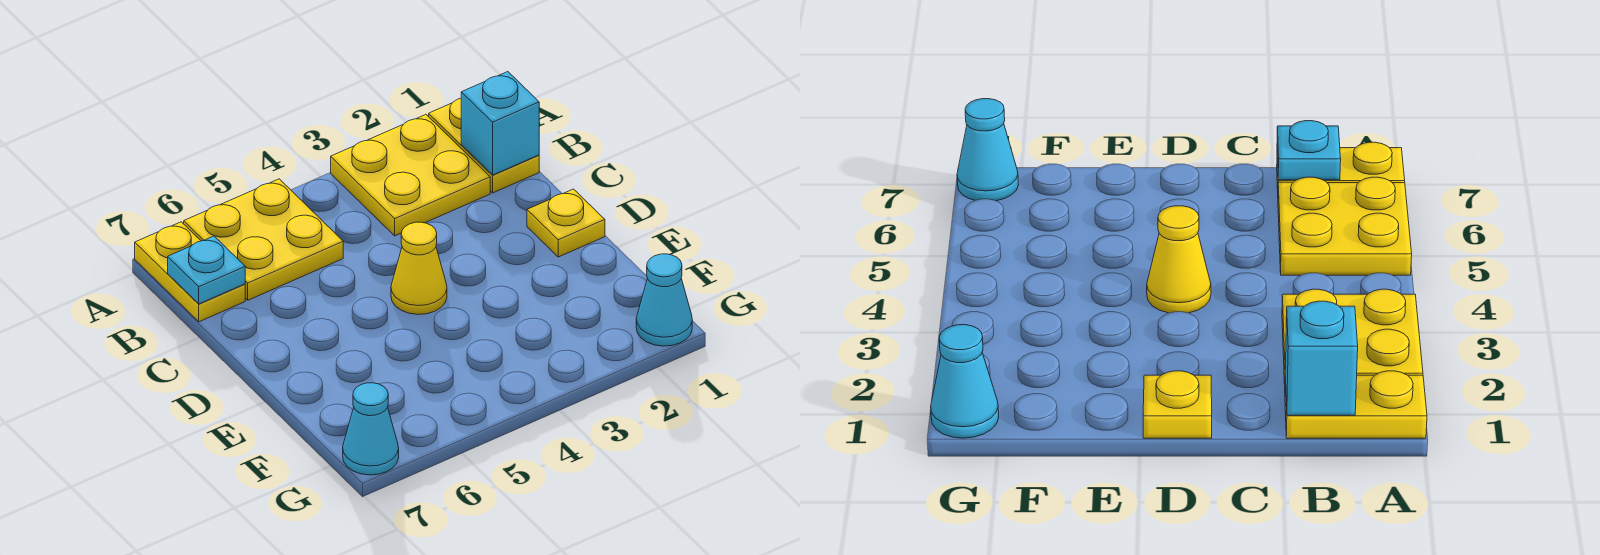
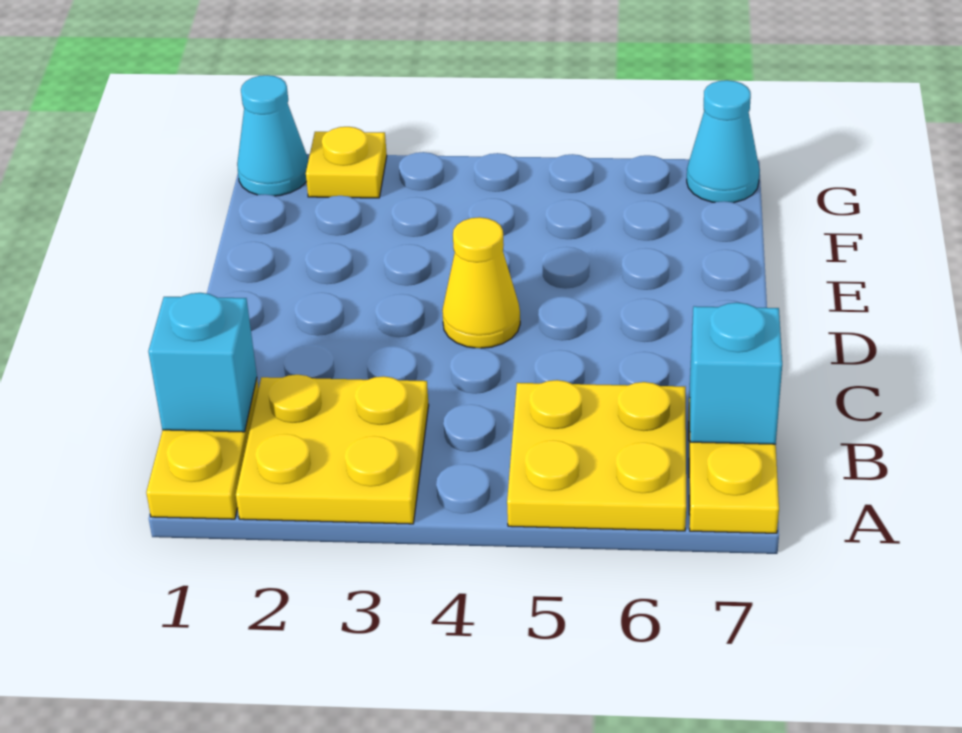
cyan plate B7 level 2 -> cyan brick B7 level 2
yellow plate D1 level 1 -> yellow plate G2 level 1

